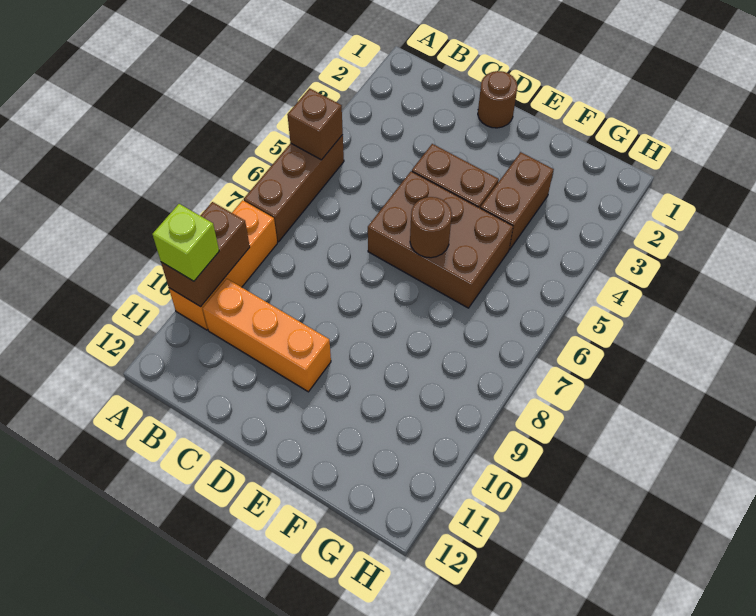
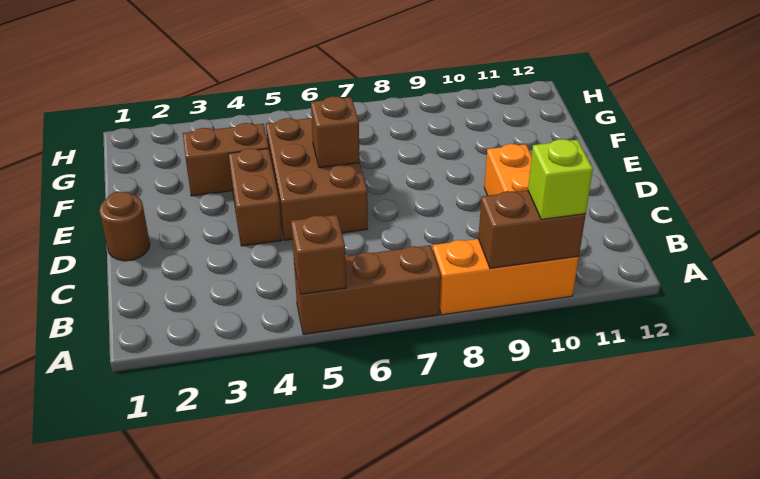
brown round brick E6 level 2 -> brown brick E6 level 2

